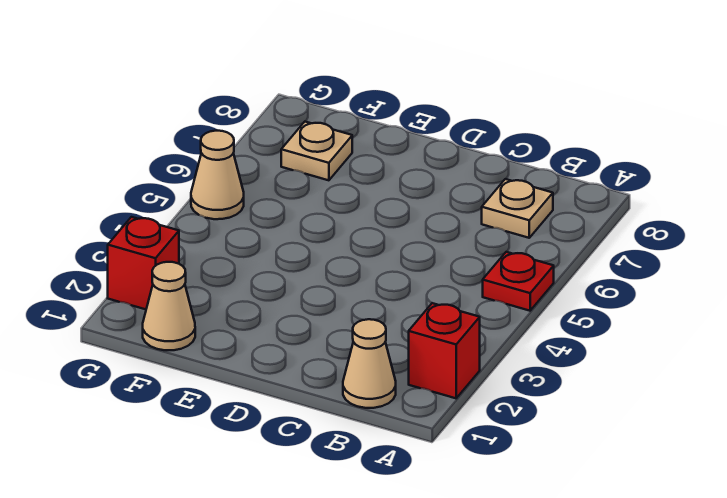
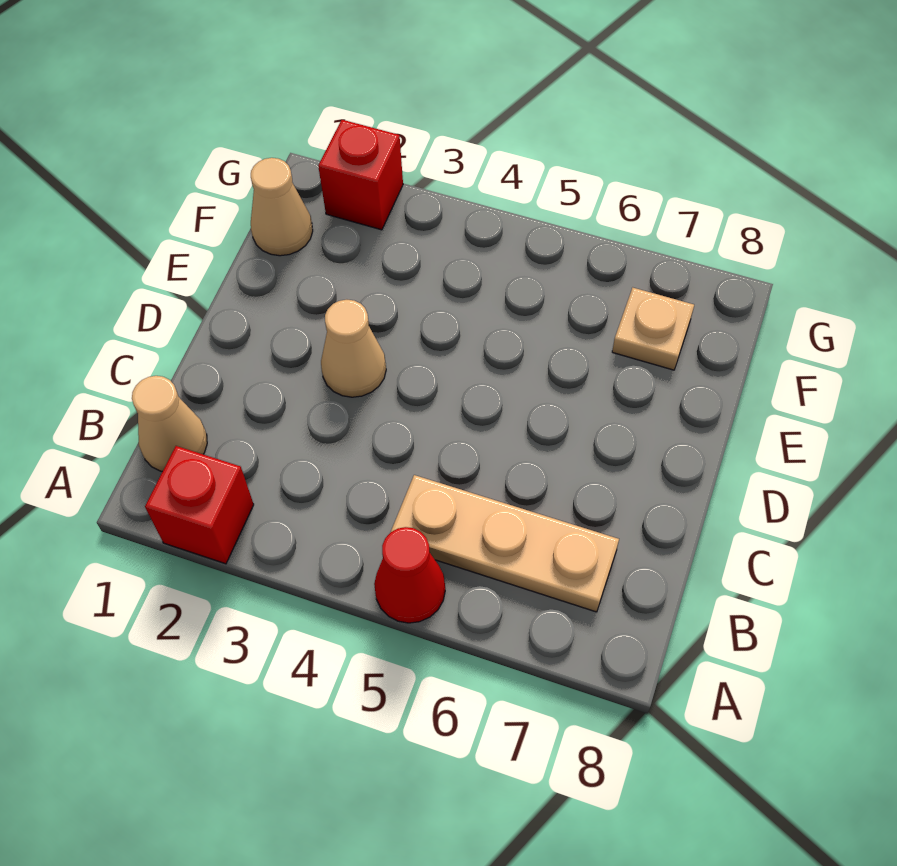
red plate A5 level 1 -> red cone A5 level 1
tan plate B7 level 1 -> tan plate B5:B7 level 1
tan cone G5 level 1 -> tan cone D3 level 1

